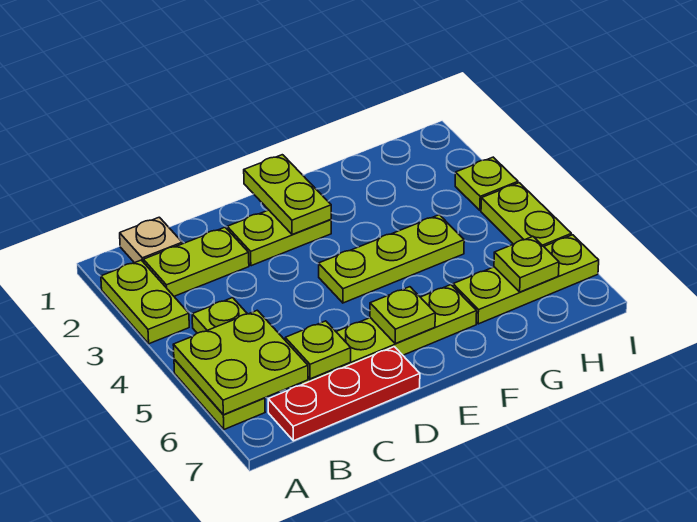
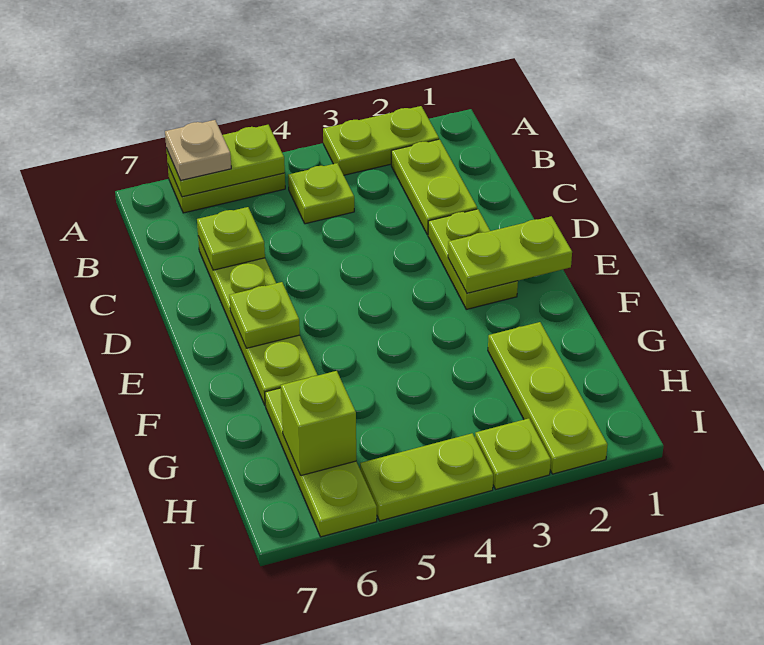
lime plate A5:B6 level 2 -> lime plate A5:A6 level 2
tan plate B1 level 1 -> tan plate A6 level 3
red plate B7:D7 level 1 -> none
lime plate E4:G4 level 1 -> lime plate G2:I2 level 1
lime plate H6 level 2 -> lime brick H6 level 2

